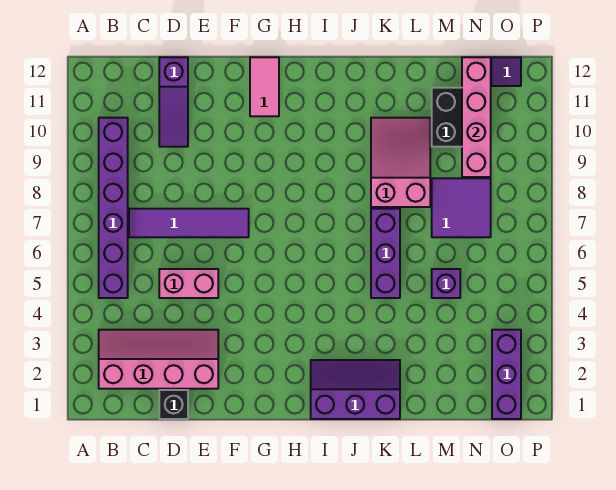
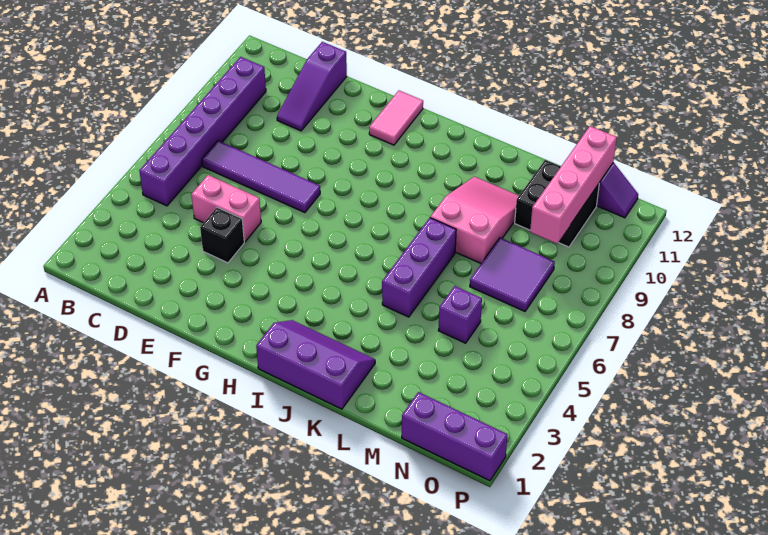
pink slope B2:E3 level 1 top 2 -> none
black brick D1 level 1 -> black brick E4 level 1
purple brick O1:O3 level 1 -> purple brick N1:P1 level 1

